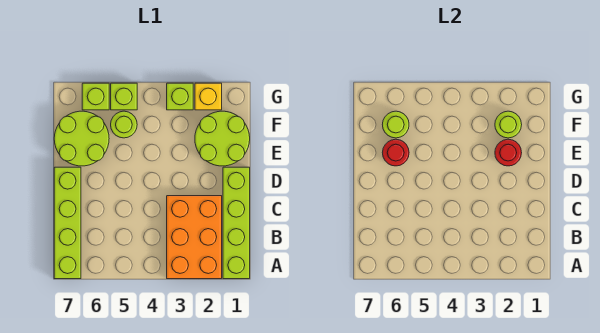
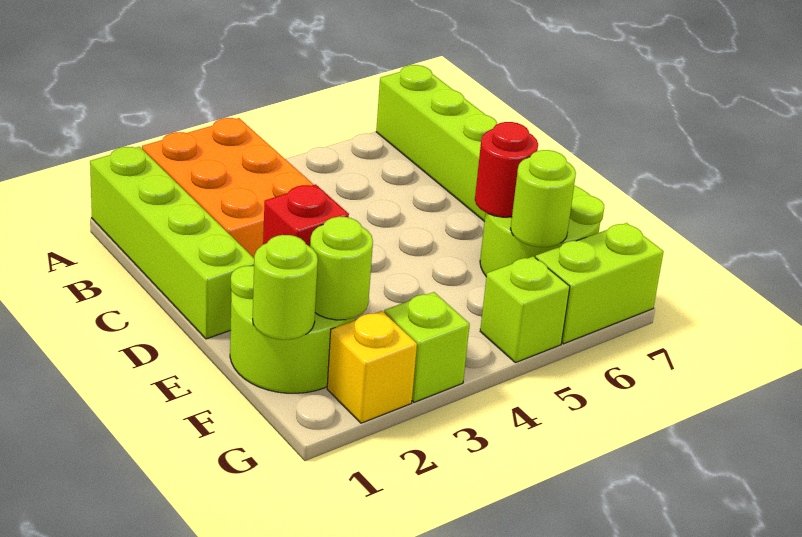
red round brick E2 level 2 -> red brick E2 level 2
lime round brick F5 level 1 -> lime round brick F1 level 2
lime brick G6 level 1 -> lime brick G6:G7 level 1

